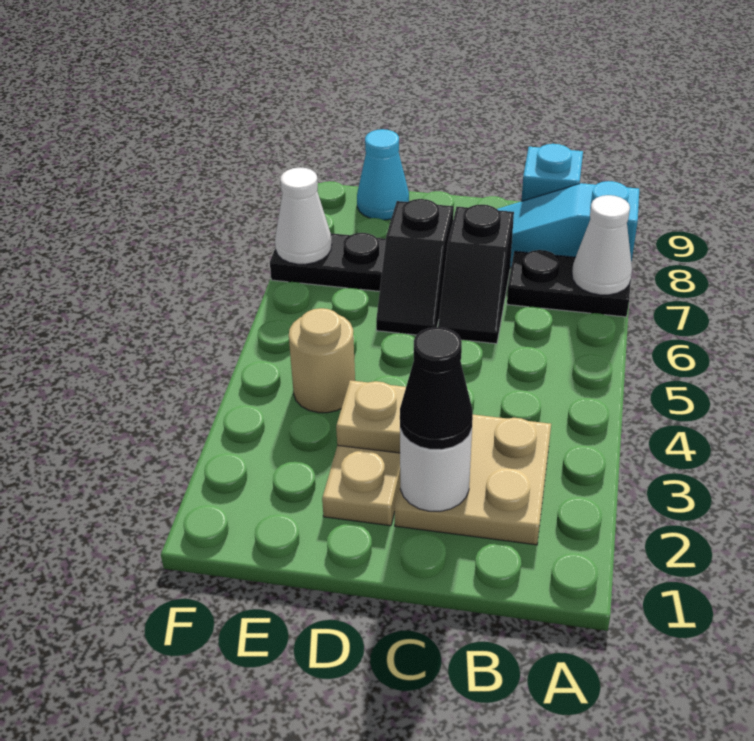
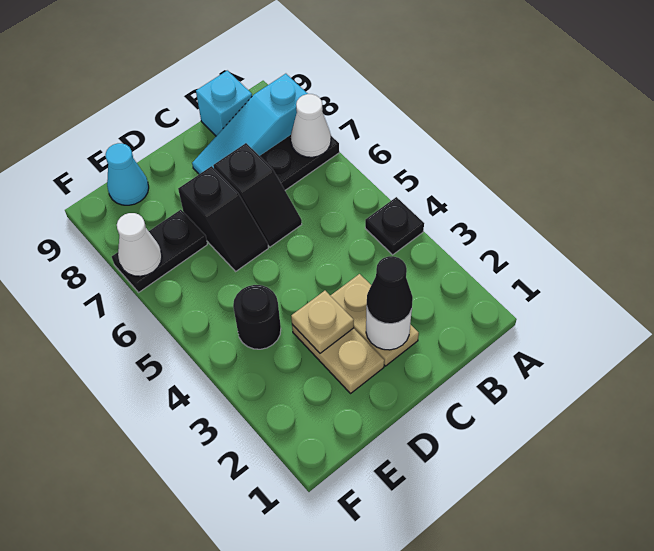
none -> black plate A4 level 1
tan plate B2:C3 level 1 -> tan plate C2:C3 level 1
tan round brick E4 level 1 -> black round brick E4 level 1

